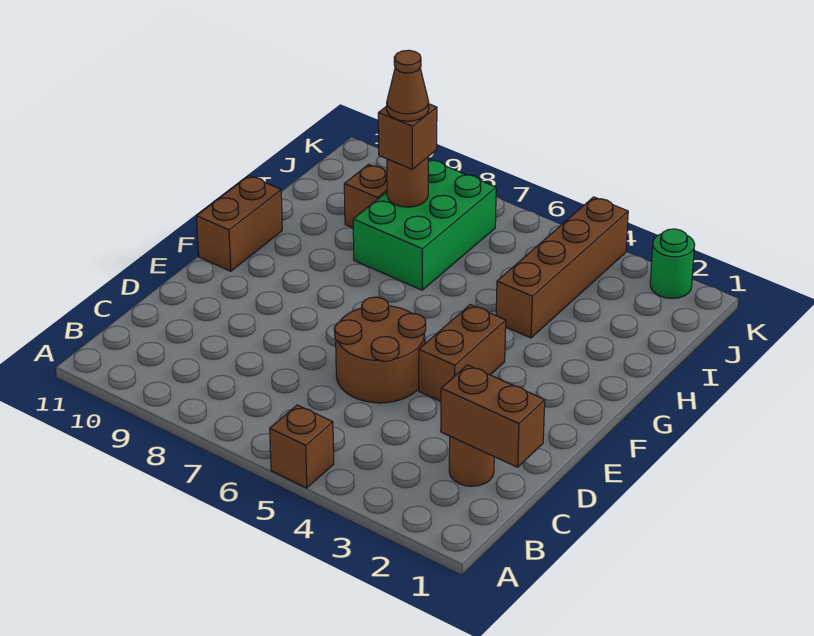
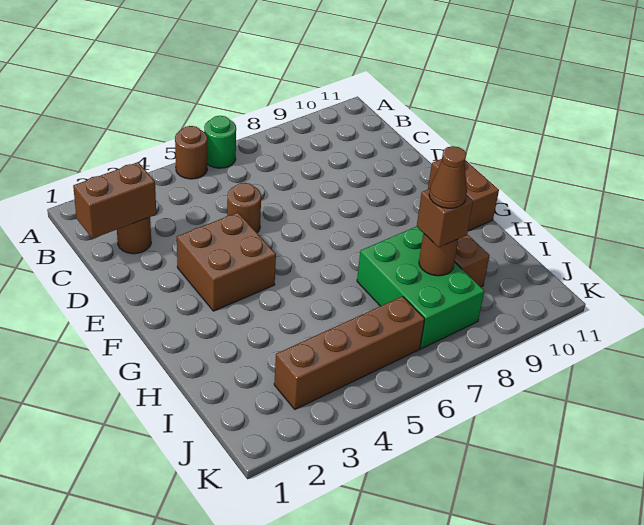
brown brick A5 level 1 -> brown round brick A5 level 1
brown round brick D5:E6 level 1 -> brown round brick D5 level 1
brown brick E4:F4 level 1 -> brown brick E3:F4 level 1
brown brick H4:K4 level 1 -> brown brick J3:J6 level 1
green round brick K2 level 1 -> green round brick A6 level 1

